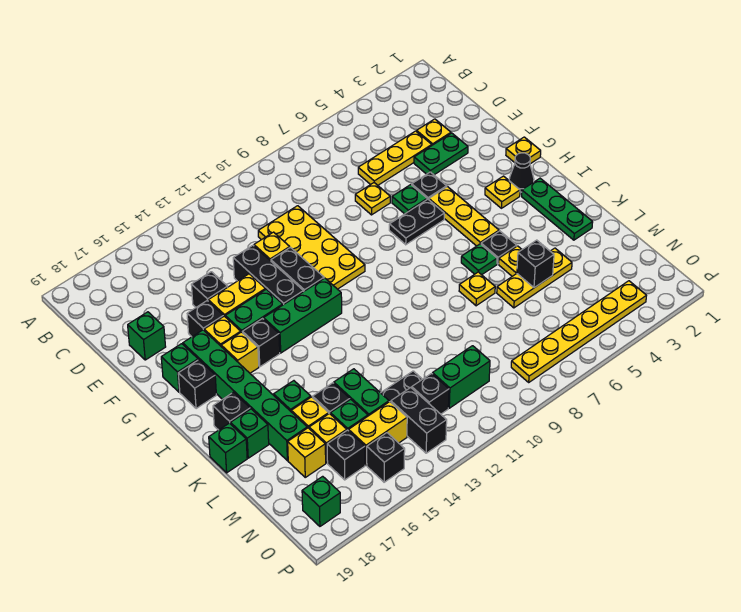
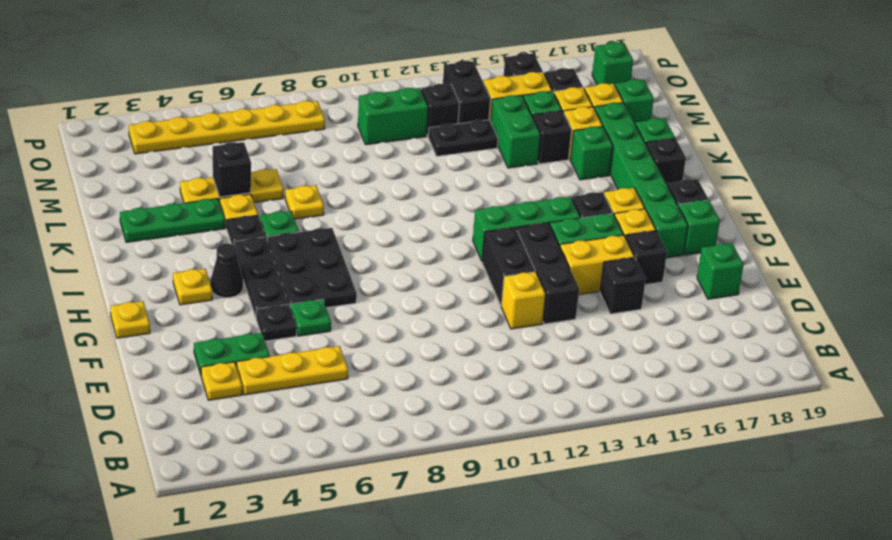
yellow plate D10:G11 level 1 -> none
yellow plate E7 level 1 -> none
yellow plate G5:I5 level 1 -> black plate G5:I5 level 1
black plate G6:G7 level 1 -> black plate G6:I7 level 1
black cone H2 level 1 -> black cone H4 level 1
green plate I2:K2 level 1 -> green plate K2:K4 level 1
green brick K19 level 1 -> green brick M18 level 1

